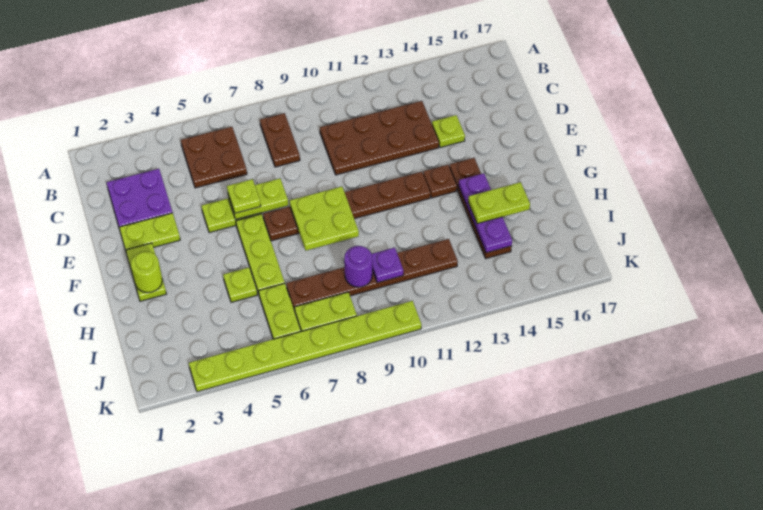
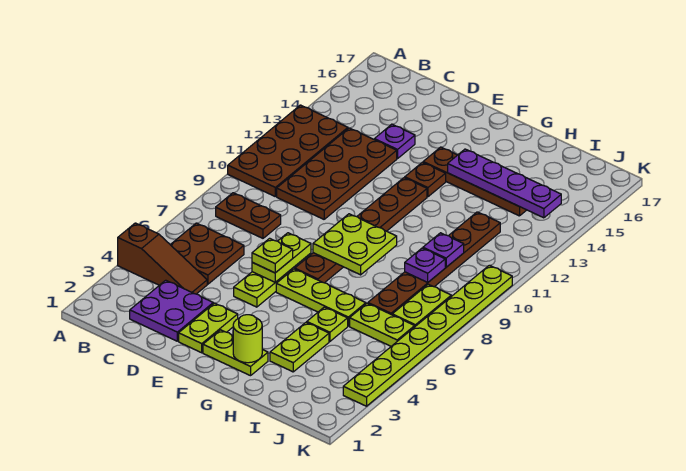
none -> brown slope A4:C4 level 1 top A
none -> brown plate A10:B13 level 1
lime plate D14 level 1 -> purple plate D14 level 1
purple plate G14:I14 level 2 -> purple plate G14:J14 level 2
lime plate H14:H15 level 3 -> lime plate H3:H4 level 1
purple round brick I9 level 2 -> purple plate I9 level 2

